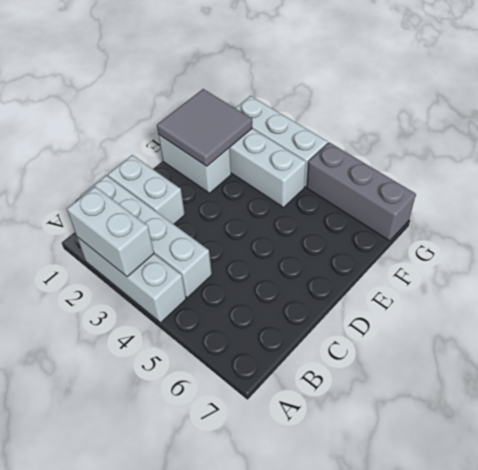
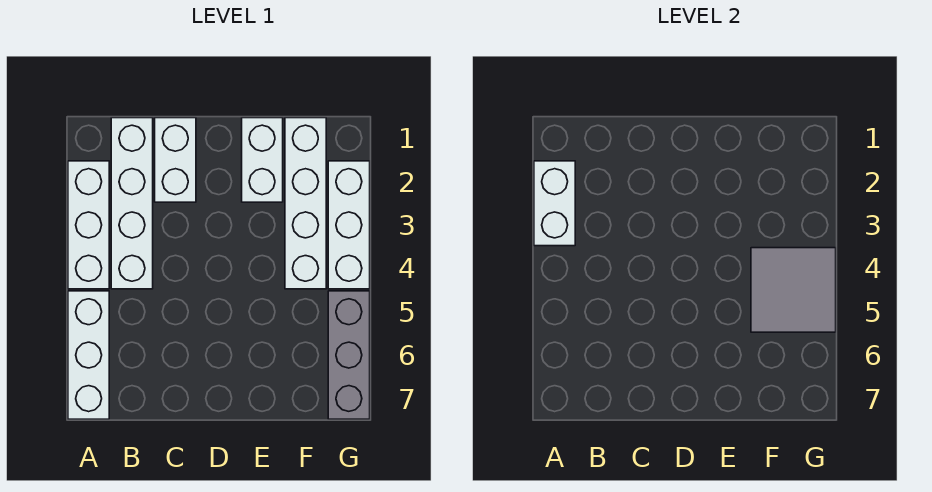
none -> white brick A5:A7 level 1
grey tile E1:F2 level 2 -> grey tile F4:G5 level 2

